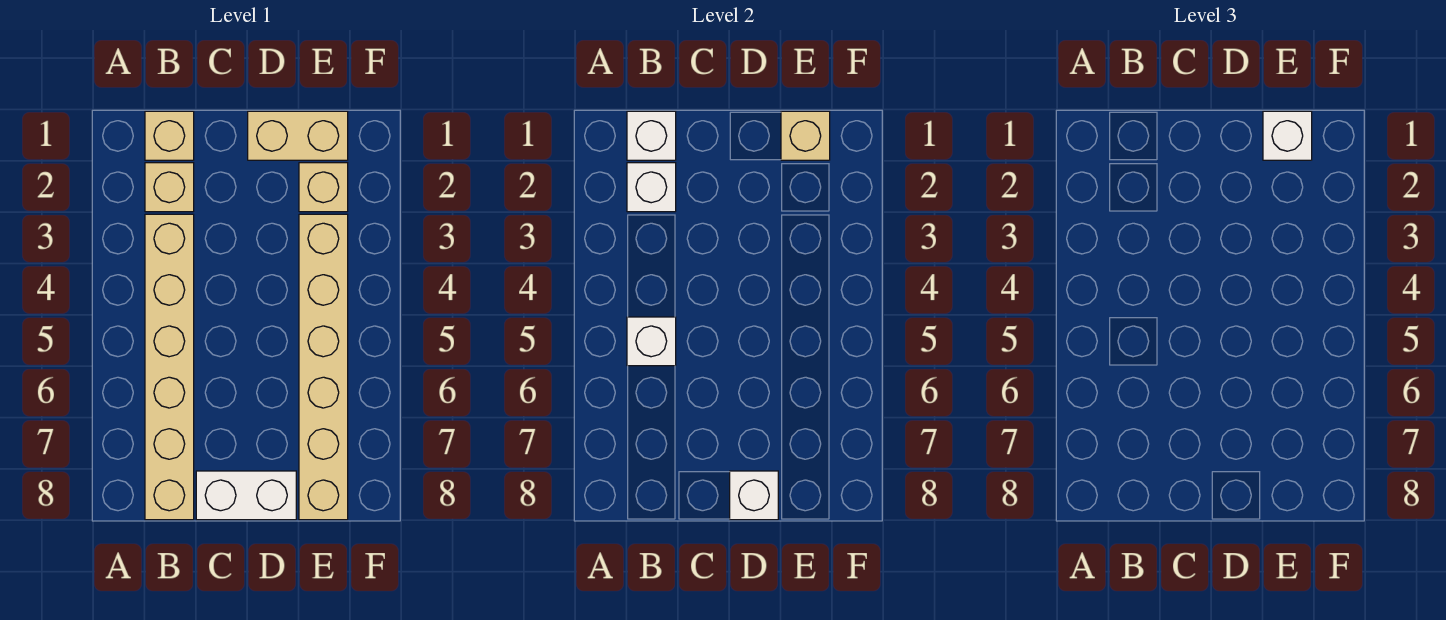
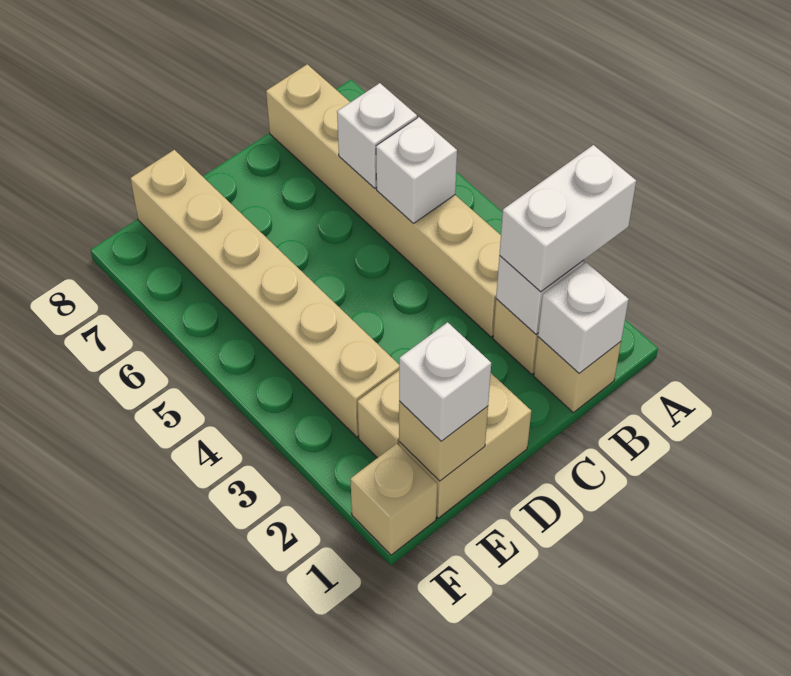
white brick C8:D8 level 1 -> white brick A2:B2 level 3
white brick D8 level 2 -> white brick B6 level 2
none -> tan brick F1 level 1

